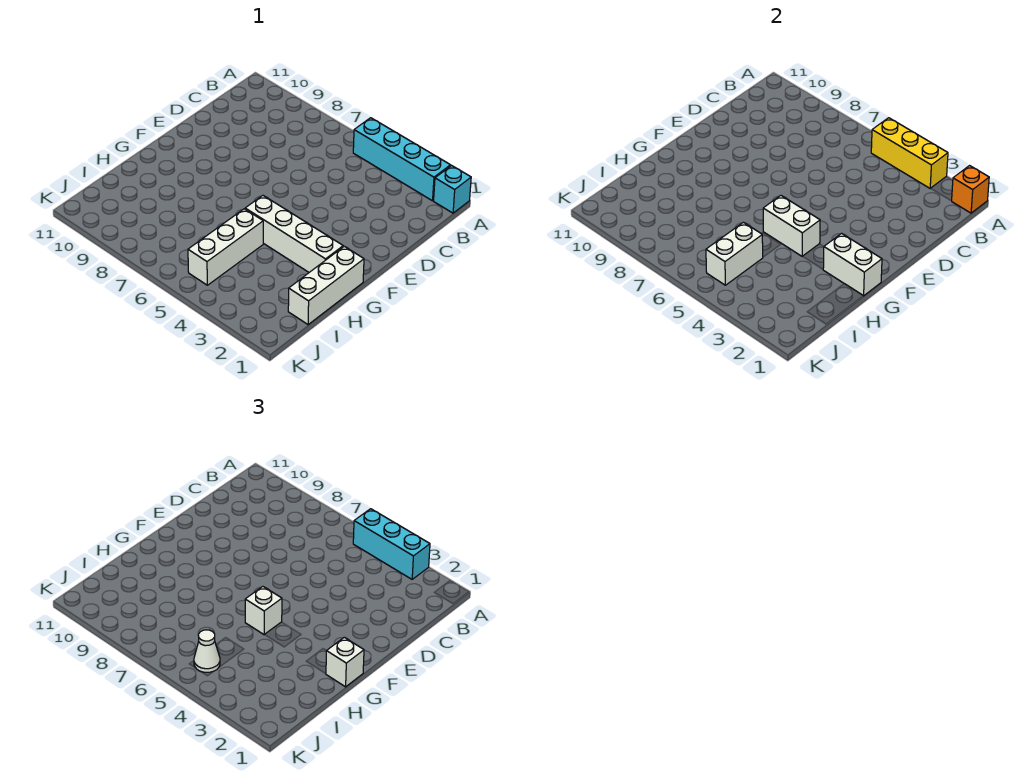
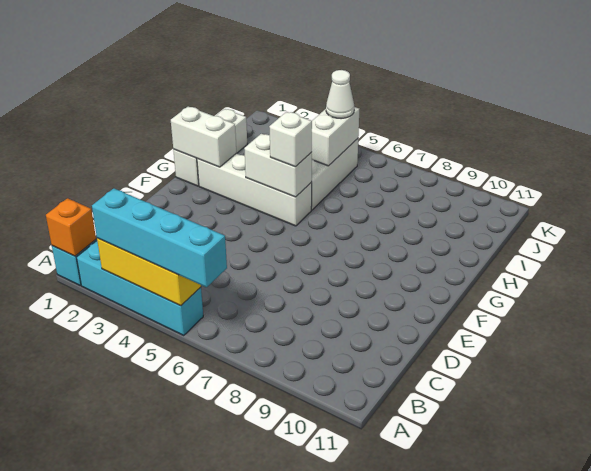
cyan brick A3:A5 level 3 -> cyan brick A3:A6 level 3
white brick G1 level 3 -> none

